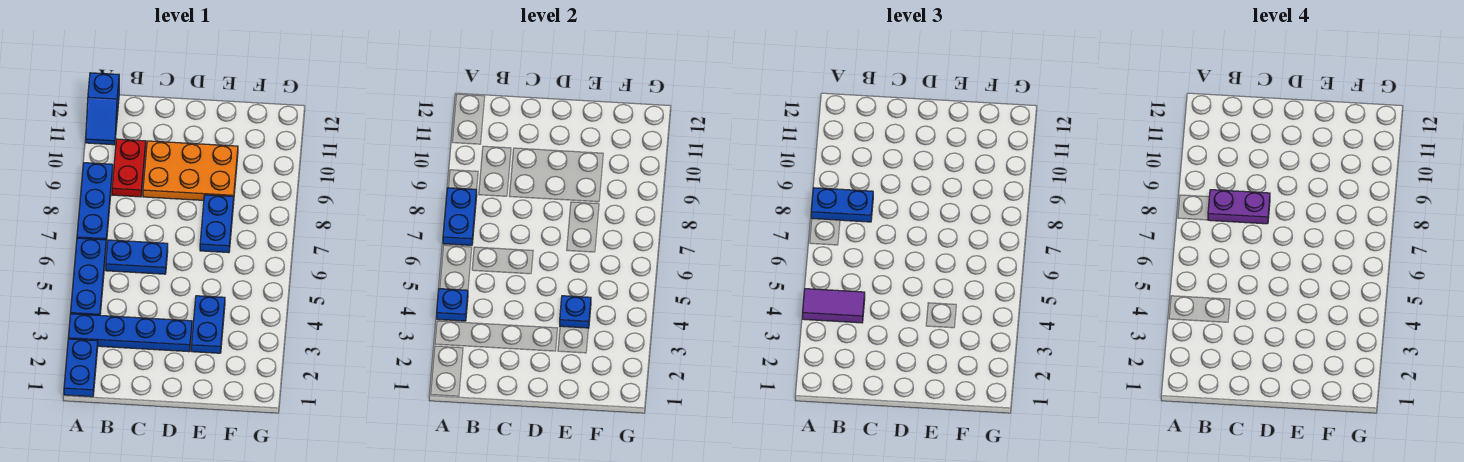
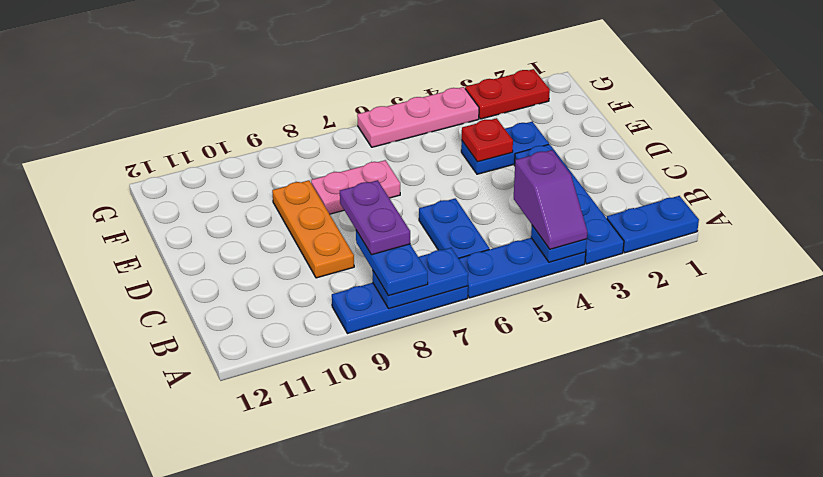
purple tile A4:B4 level 3 -> purple slope A4:B4 level 3 top B
blue slope A11:A12 level 1 top 12 -> none
red plate B9:B10 level 1 -> red plate G2:G3 level 1
orange plate C9:E10 level 1 -> orange plate C9:E9 level 1
blue plate E4 level 2 -> red plate E4 level 2
blue plate E7:E8 level 1 -> pink plate E7:E8 level 1
none -> pink plate G4:G6 level 1

